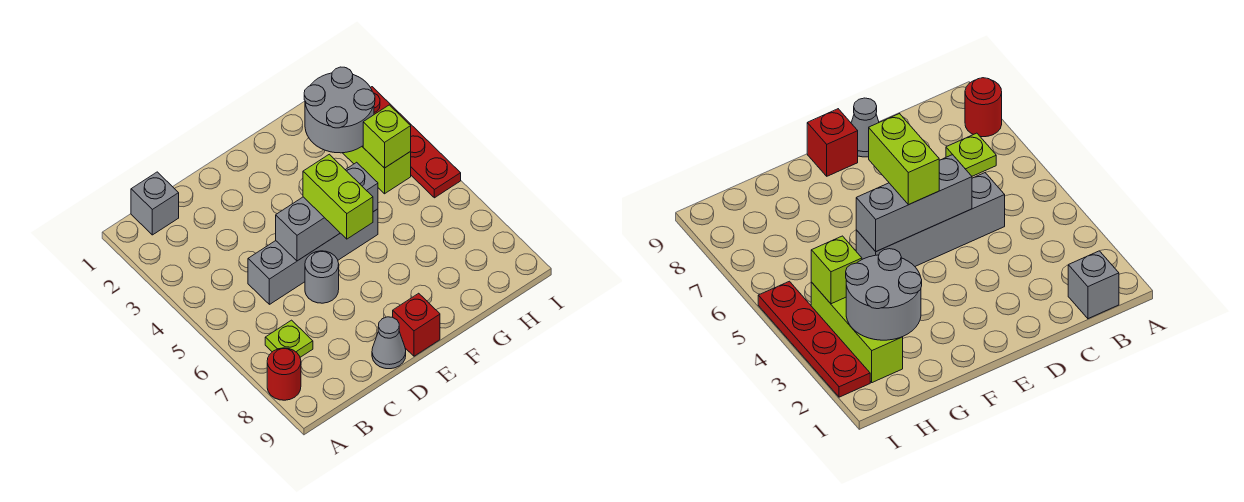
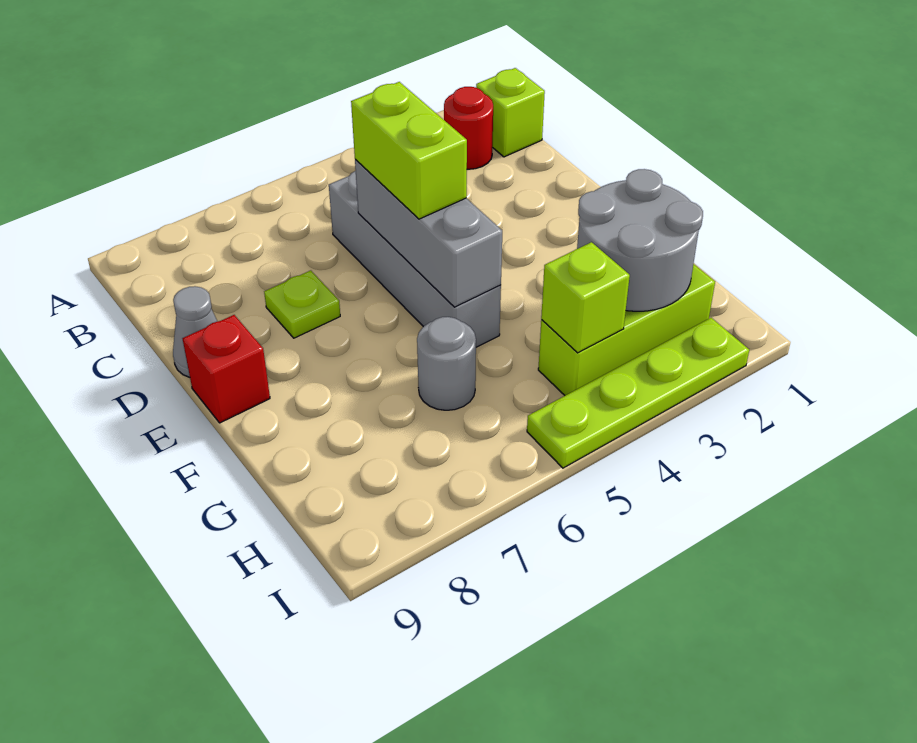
red round brick A8 level 1 -> red round brick B2 level 1
grey brick B1 level 1 -> lime brick B1 level 1
lime plate B7 level 1 -> lime plate D7 level 1
grey round brick D6 level 1 -> grey round brick G6 level 1
lime brick E5:E6 level 3 -> lime brick D5:E5 level 3
red plate I2:I5 level 1 -> lime plate I2:I5 level 1

